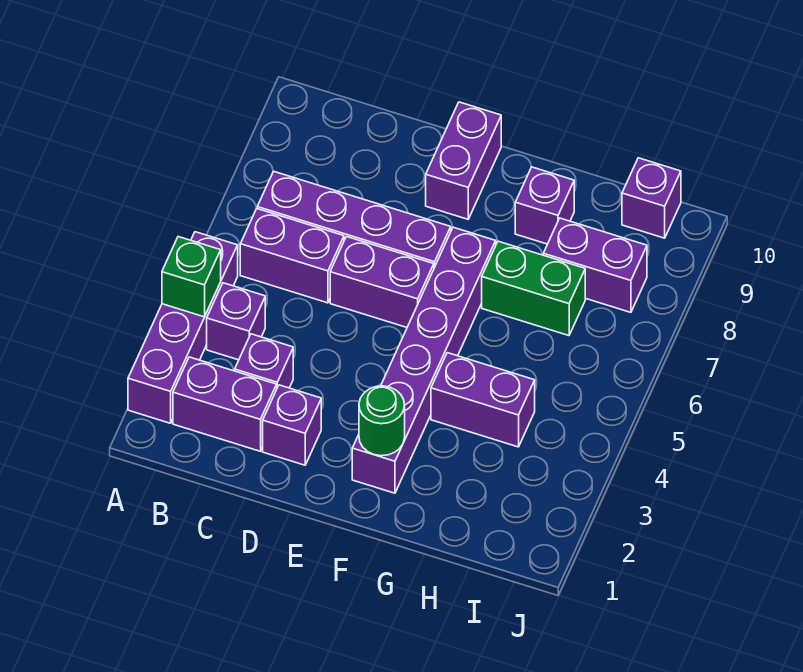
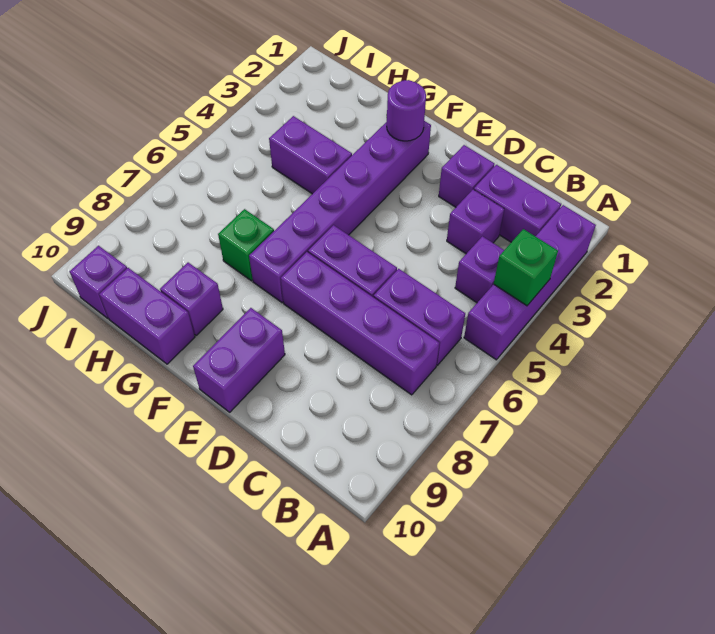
green round brick F2 level 2 -> purple round brick F2 level 2
green brick G7:H7 level 1 -> green brick G7 level 1
purple brick H8:I8 level 1 -> purple brick G10:H10 level 1

